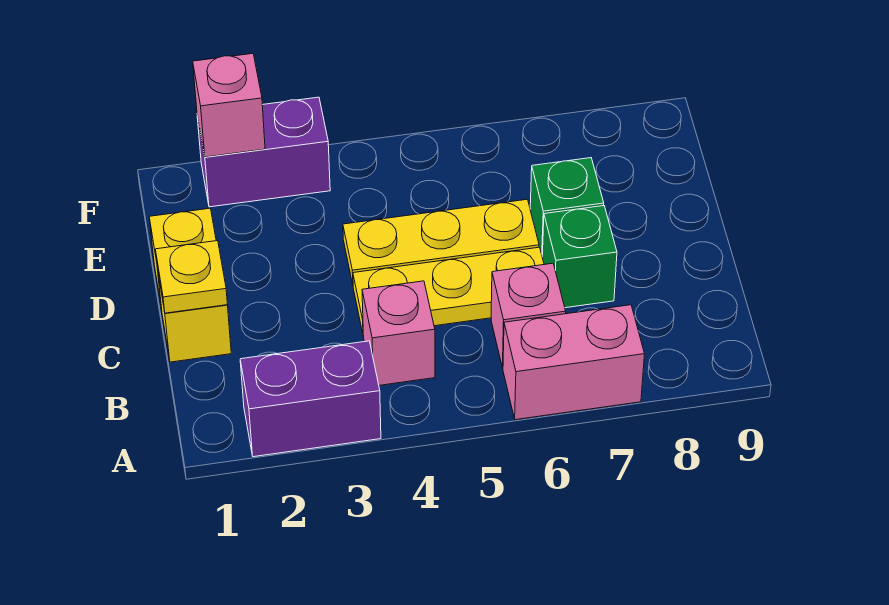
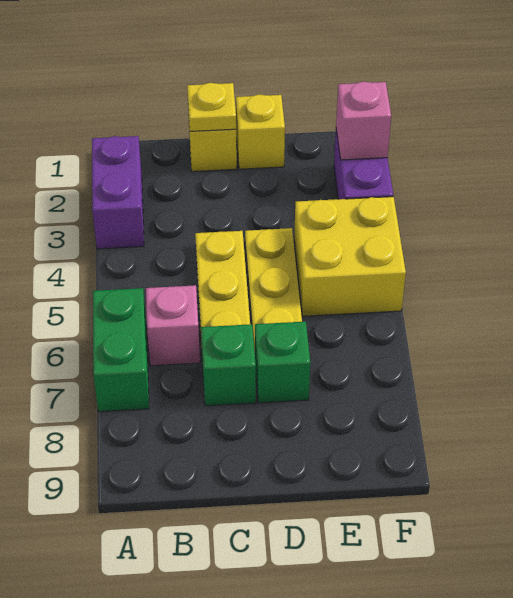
pink brick A6:A7 level 1 -> green brick A6:A7 level 1
pink brick B4 level 1 -> none
none -> yellow brick E4:F5 level 1

